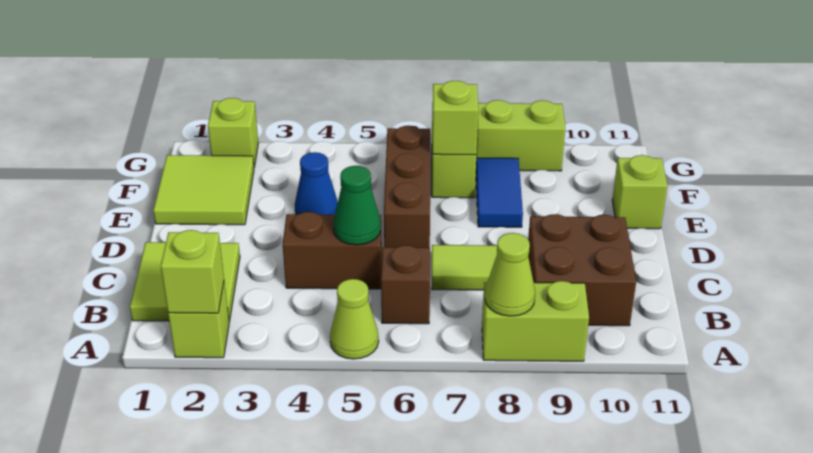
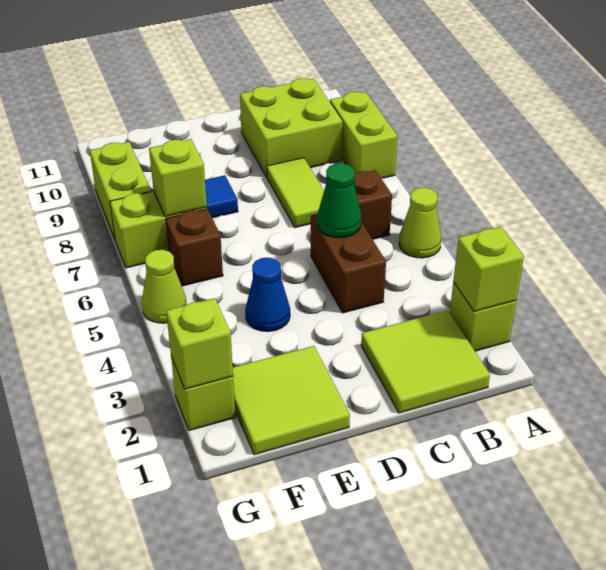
lime cone A8 level 2 -> lime cone G5 level 1
brown brick B9:C10 level 1 -> lime brick B9:C10 level 1
brown brick D6:F6 level 1 -> brown brick F6 level 1
lime brick E11 level 1 -> lime brick G2 level 2

